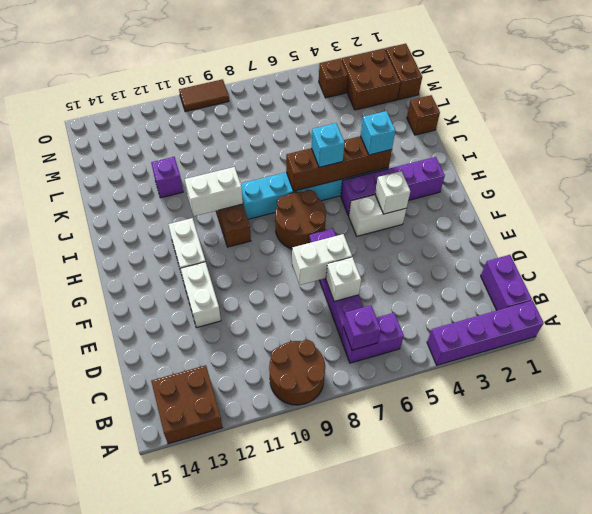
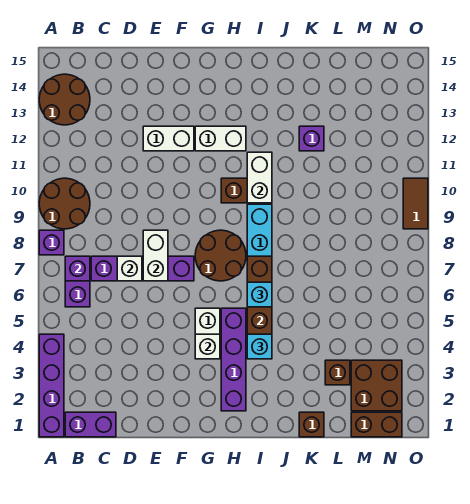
none -> purple brick A8 level 1
brown brick A13:B14 level 1 -> brown round brick A13:B14 level 1
brown brick N4 level 1 -> brown brick L3 level 1

